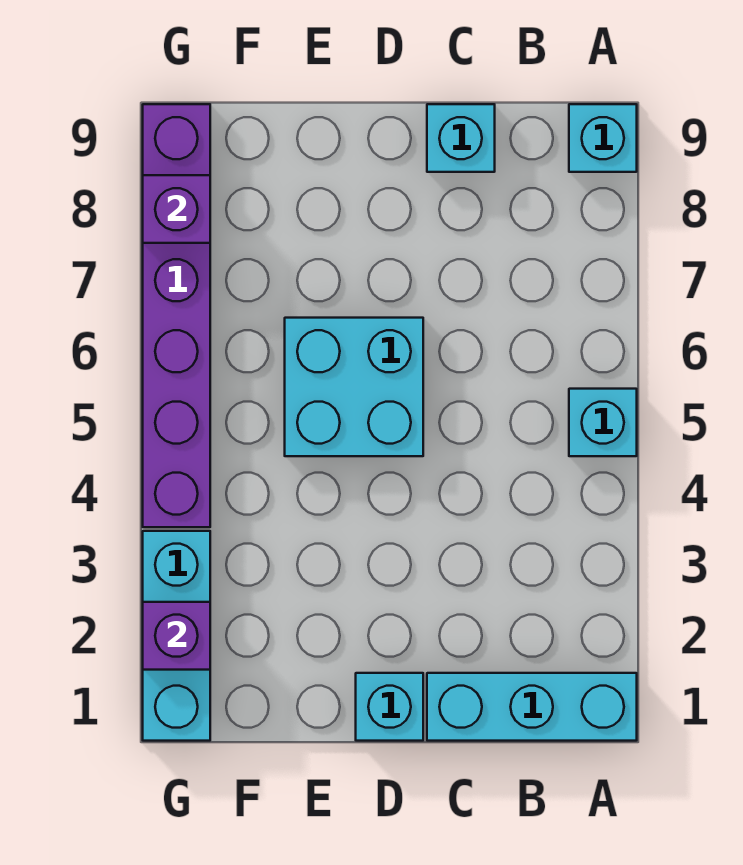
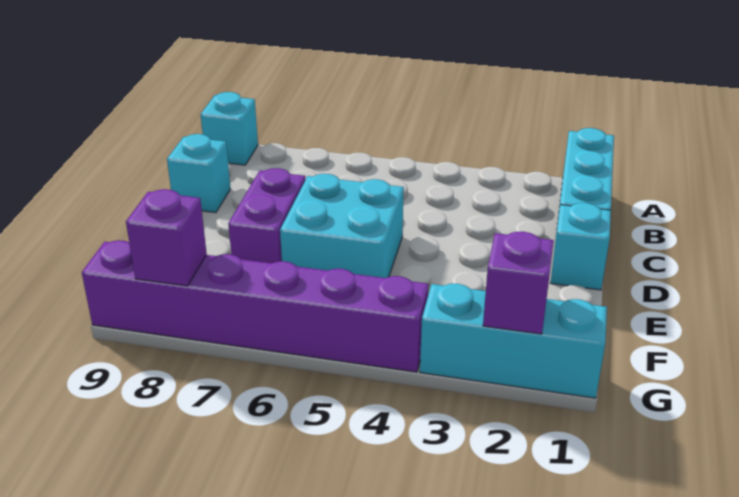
cyan brick A5 level 1 -> none
none -> purple brick D7:E7 level 1

